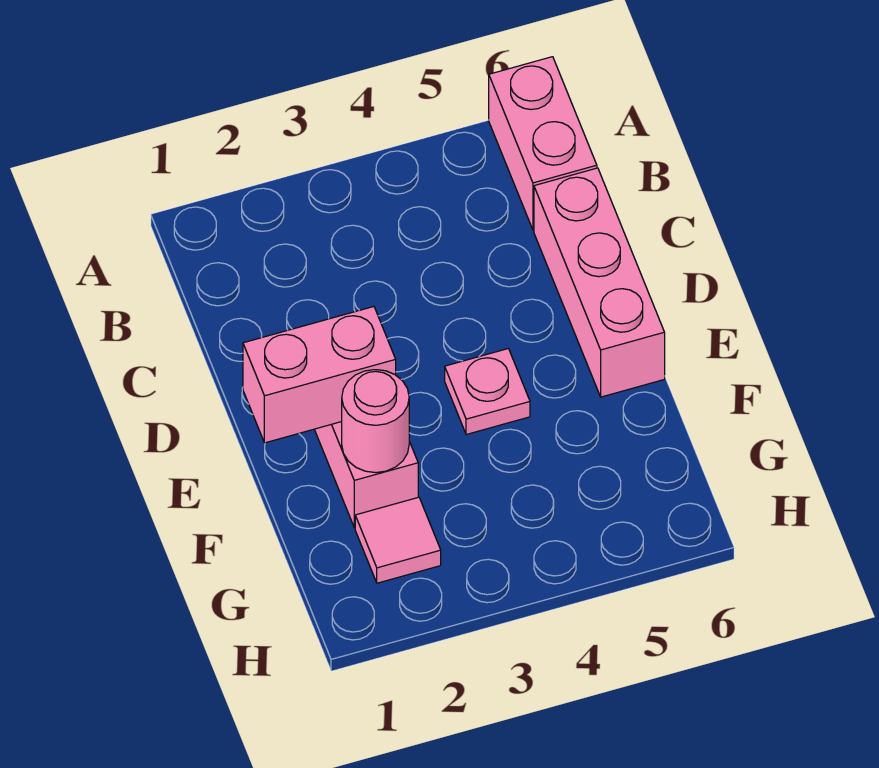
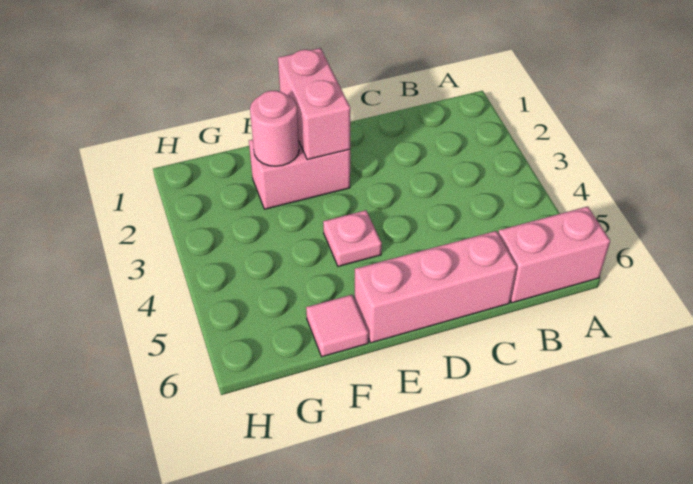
pink tile G2 level 1 -> pink tile F6 level 1

